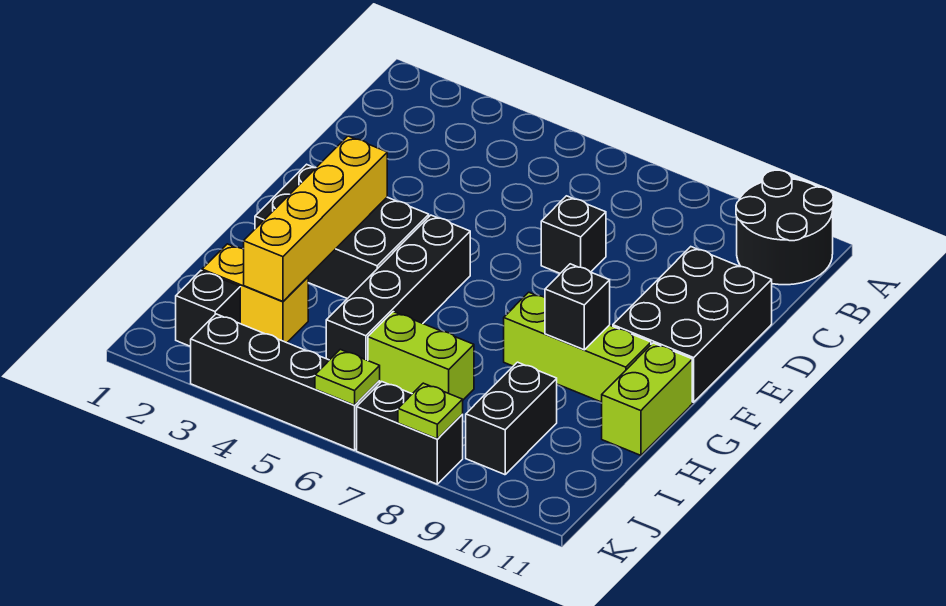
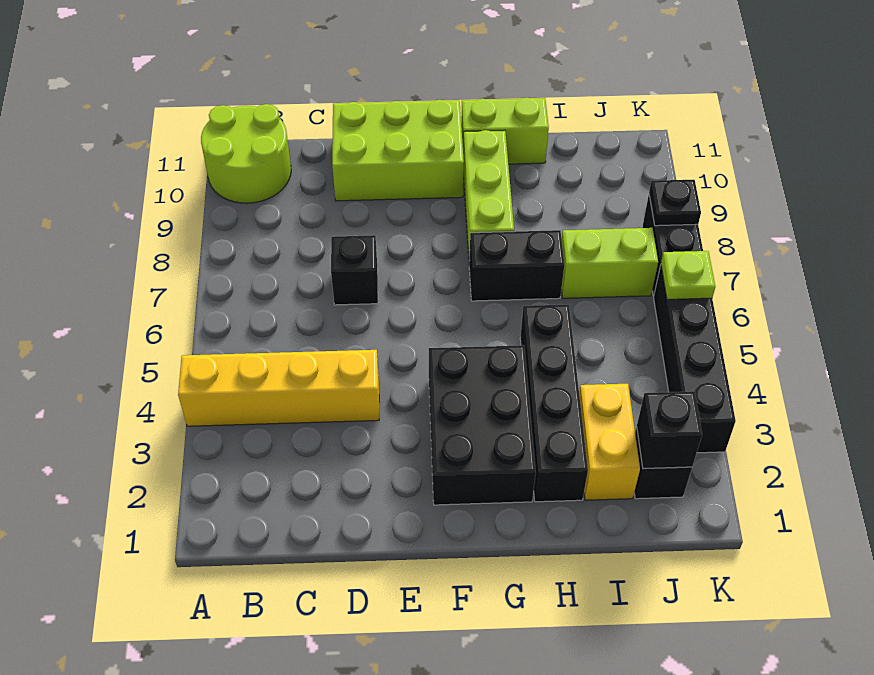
black round brick A10:B11 level 1 -> lime round brick A10:B11 level 1
black brick D10:F11 level 1 -> lime brick D10:F11 level 1
yellow brick F3:I3 level 2 -> yellow brick A4:D4 level 1
black brick F5:I5 level 1 -> black brick H2:H5 level 1
black brick G9 level 2 -> black brick J2 level 2
lime brick I6:I7 level 1 -> lime brick I7:J7 level 1
black brick I9:J9 level 1 -> black brick G7:H7 level 1
lime plate K8 level 2 -> black plate K8 level 2

